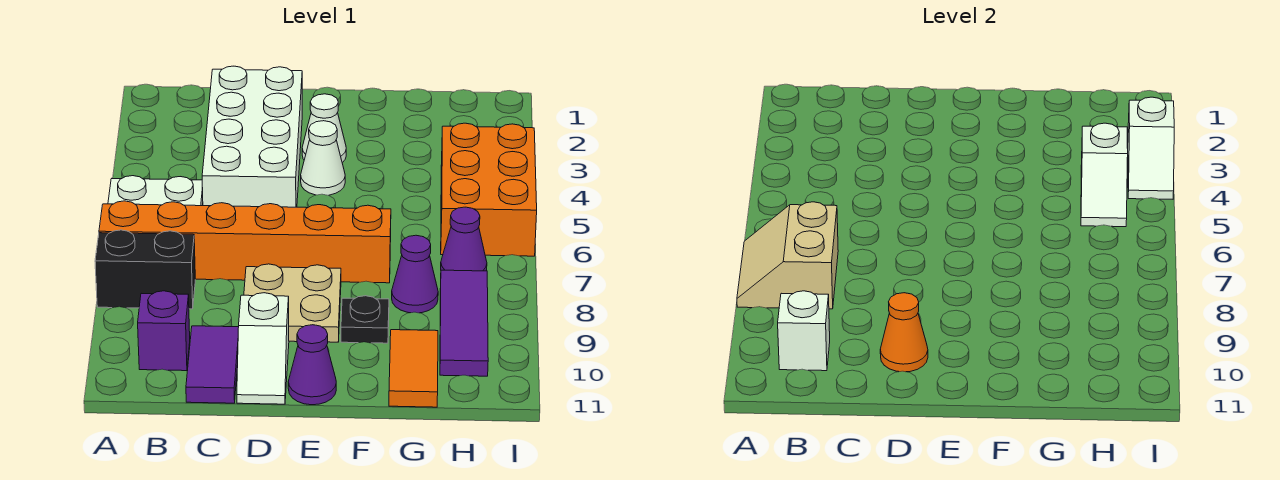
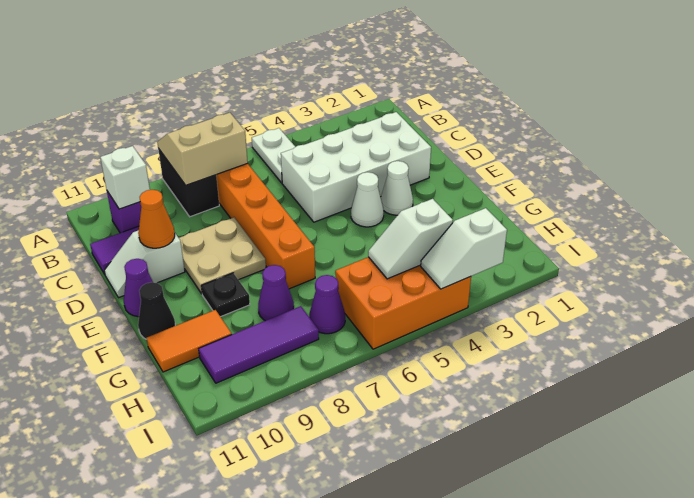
none -> black cone F11 level 1

